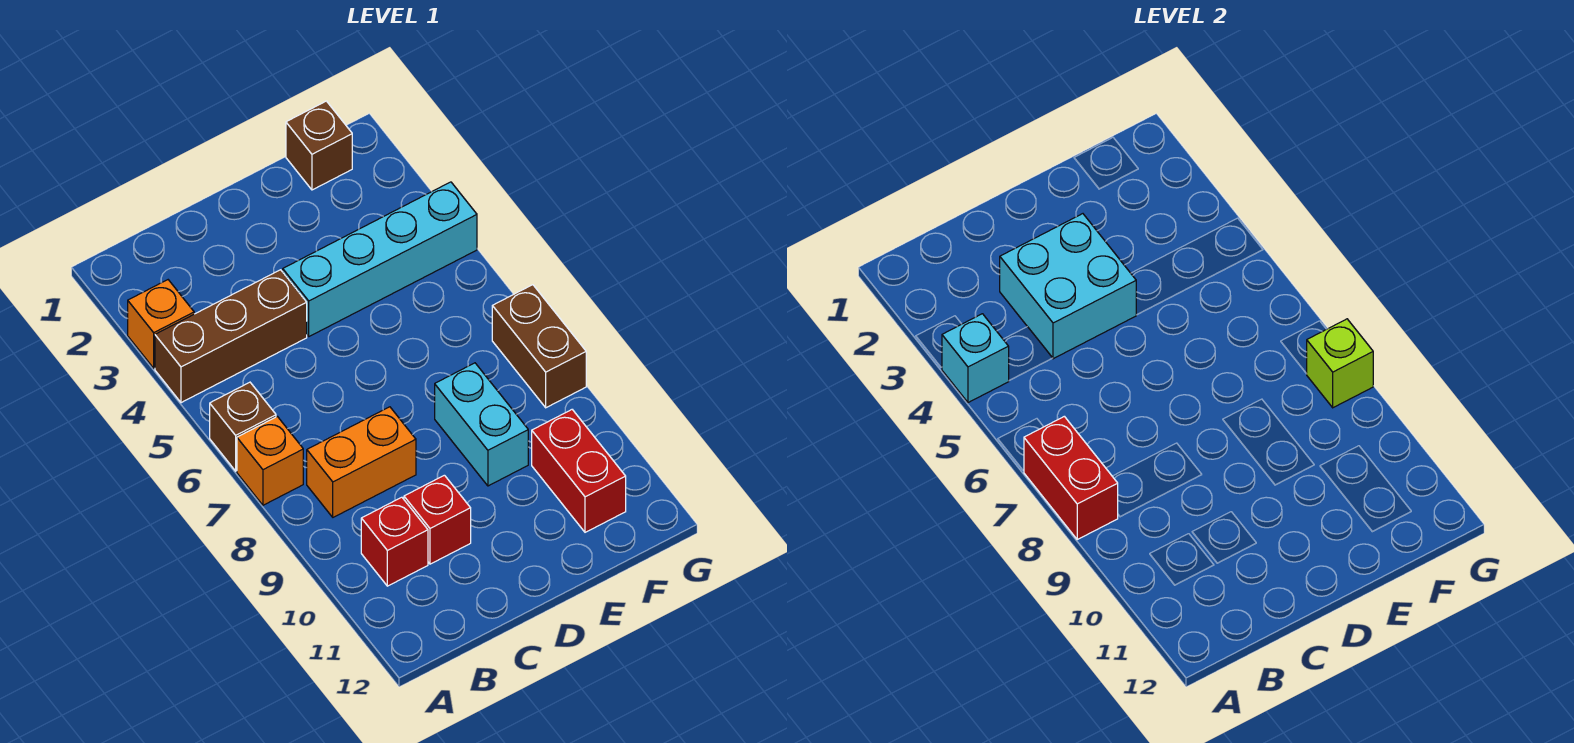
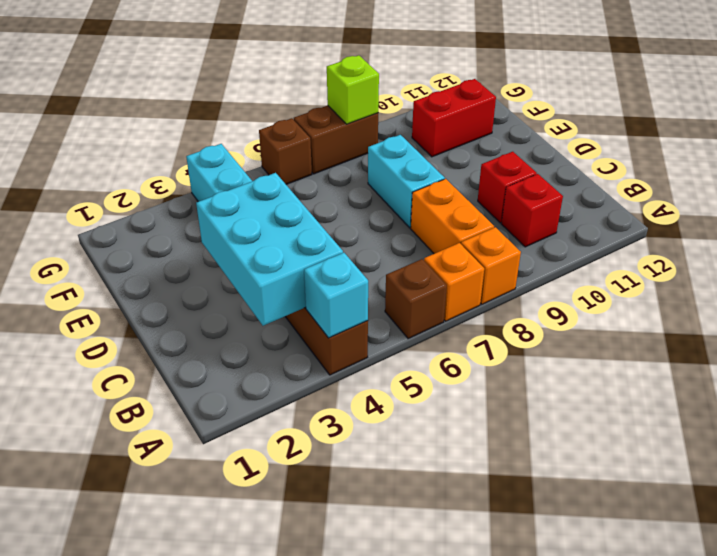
orange brick A3 level 1 -> orange brick A8 level 1
red brick A7:A8 level 2 -> none
cyan brick C3:D4 level 2 -> cyan brick B3:D4 level 2
cyan brick E8:E9 level 1 -> cyan brick D8:E8 level 1
brown brick F1 level 1 -> brown brick G6 level 1

